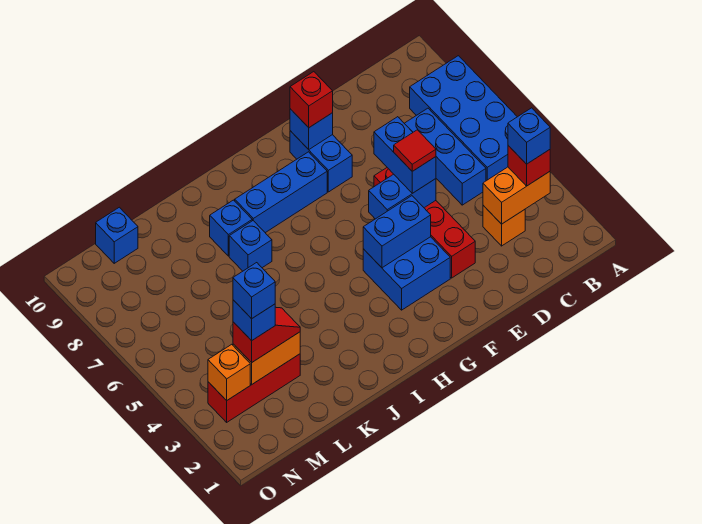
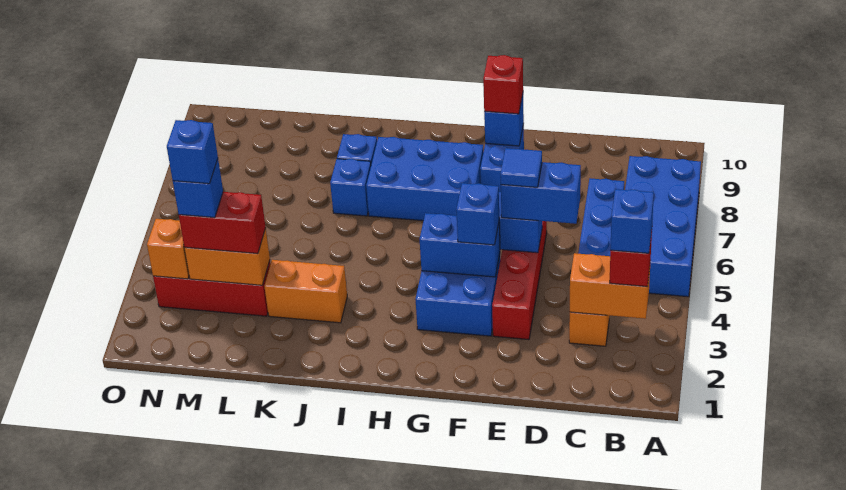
blue brick E5:E6 level 3 -> blue brick D5:E5 level 3
red tile E5 level 4 -> blue tile E5 level 4
blue brick G8:I8 level 1 -> blue brick G7:I8 level 1
none -> orange brick J3:K3 level 1
red slope L3:M3 level 3 top M -> red brick L3:M3 level 3
blue brick M10 level 1 -> blue brick F4 level 3

